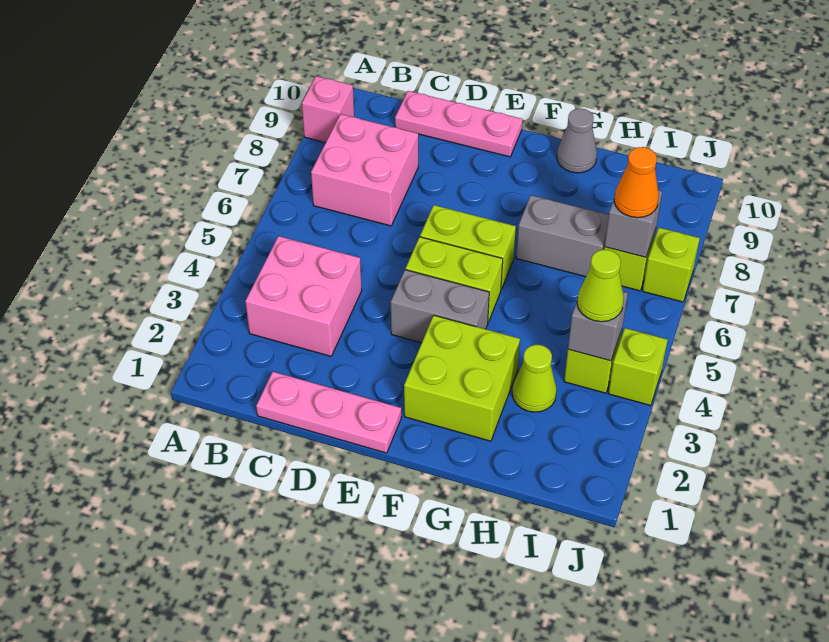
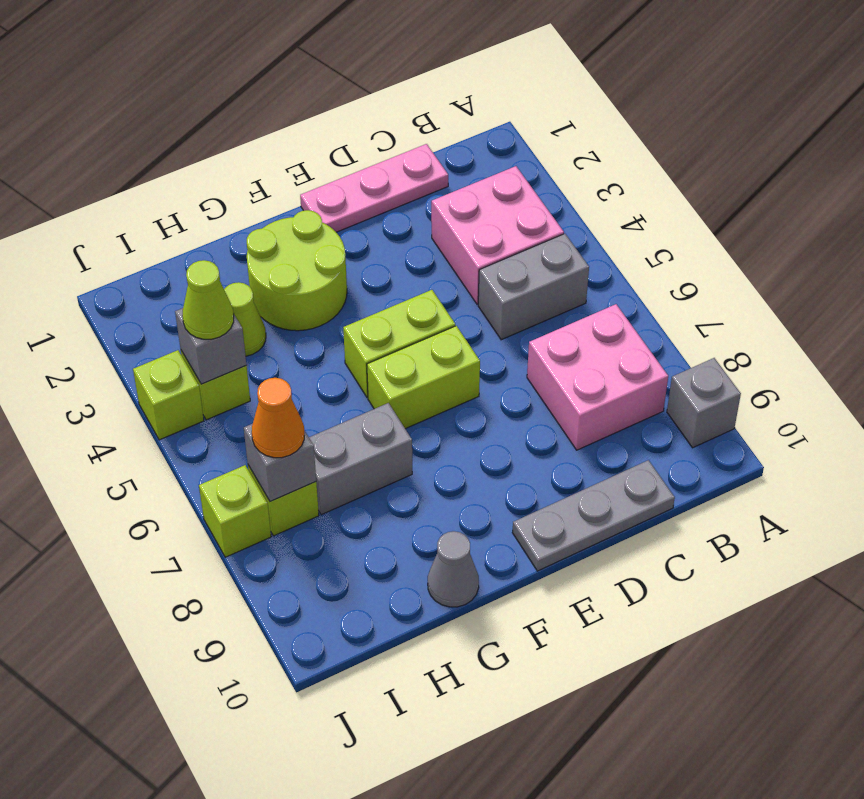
pink brick A9 level 1 -> grey brick A9 level 1
pink plate C10:E10 level 1 -> grey plate C10:E10 level 1
grey brick E4:F4 level 1 -> grey brick B5:C5 level 1
lime brick F2:G3 level 1 -> lime round brick F2:G3 level 1

